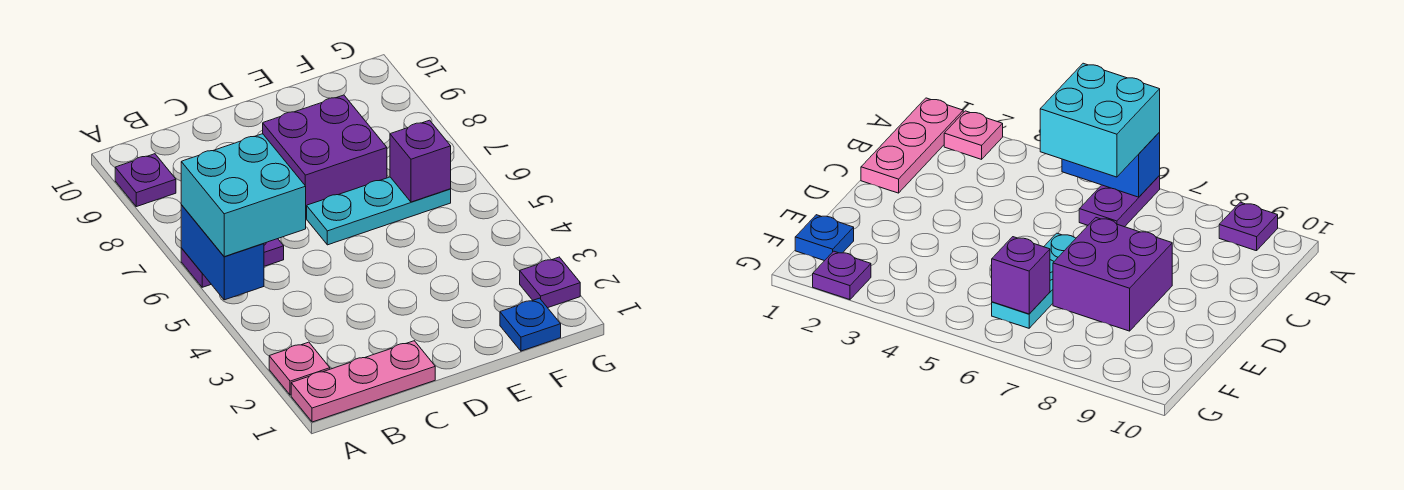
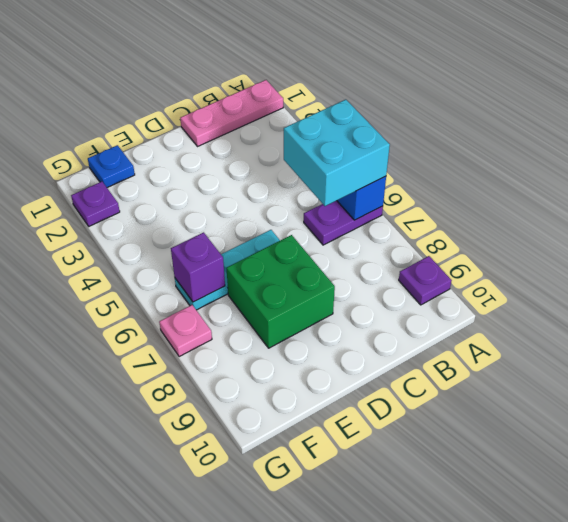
pink plate A2 level 1 -> pink plate G7 level 1
purple brick D7:E8 level 1 -> green brick D7:E8 level 1

